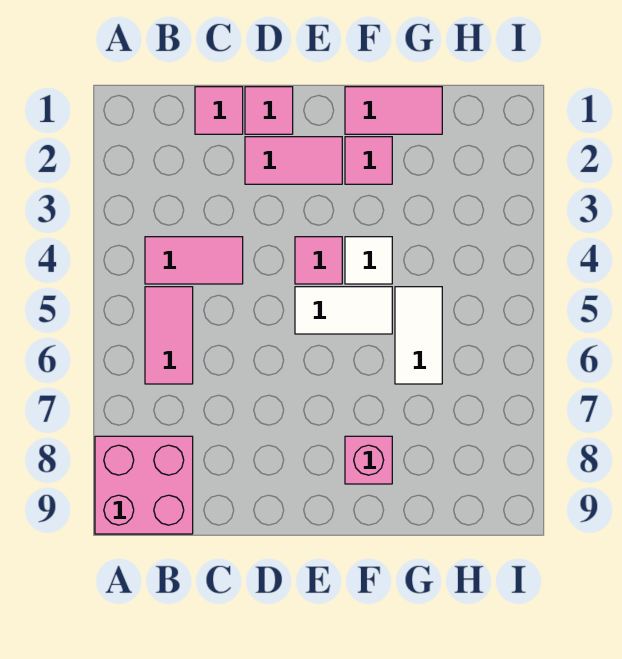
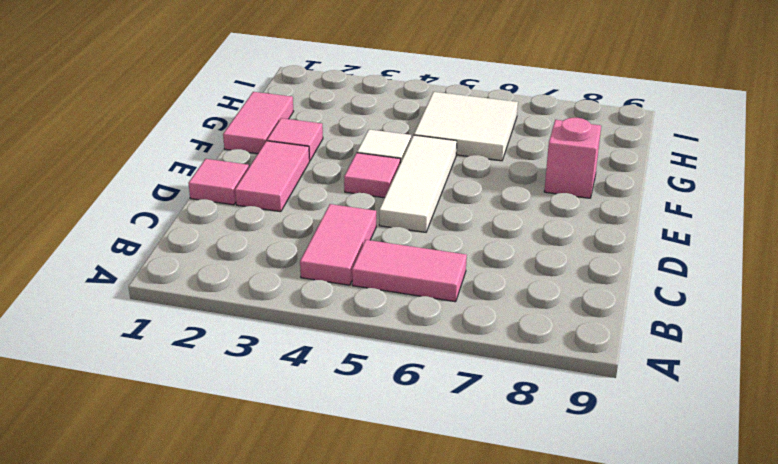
pink brick A8:B9 level 1 -> none
pink tile C1 level 1 -> none
white tile E5:F5 level 1 -> white tile D5:F5 level 1
white tile G5:G6 level 1 -> white tile G5:H6 level 1

